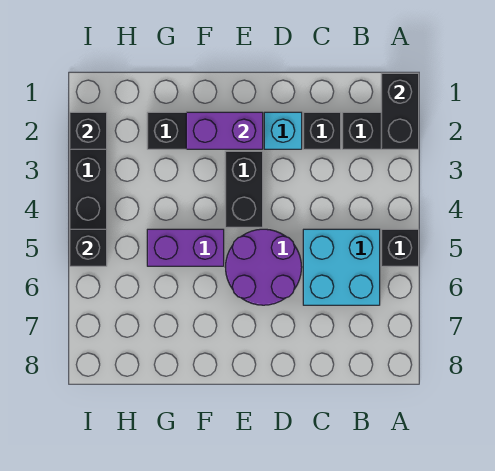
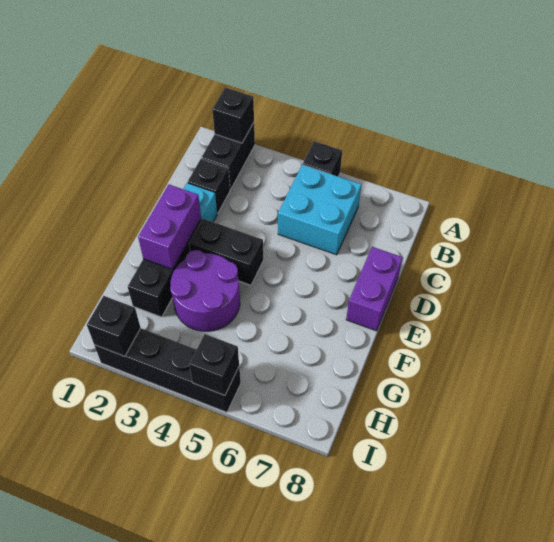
black brick A1:A2 level 2 -> black brick A2 level 2
purple round brick D5:E6 level 1 -> purple round brick F3:G4 level 1
purple brick F5:G5 level 1 -> purple brick D8:E8 level 1

